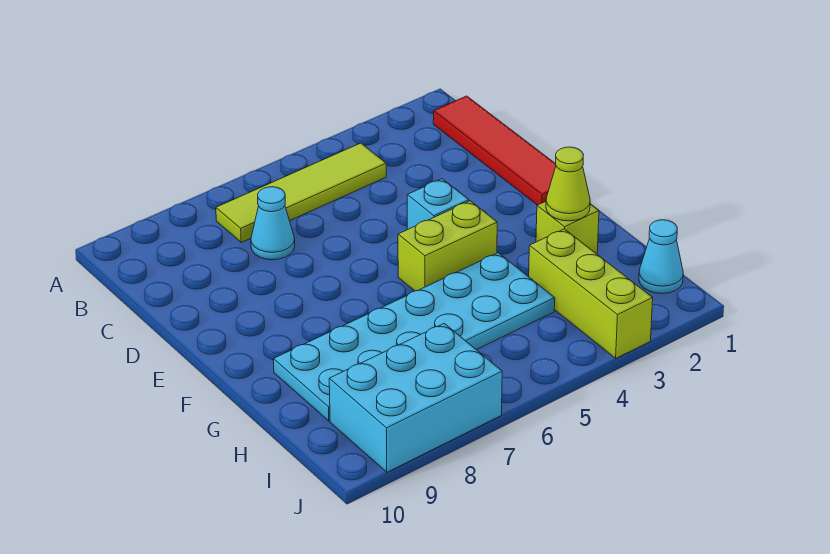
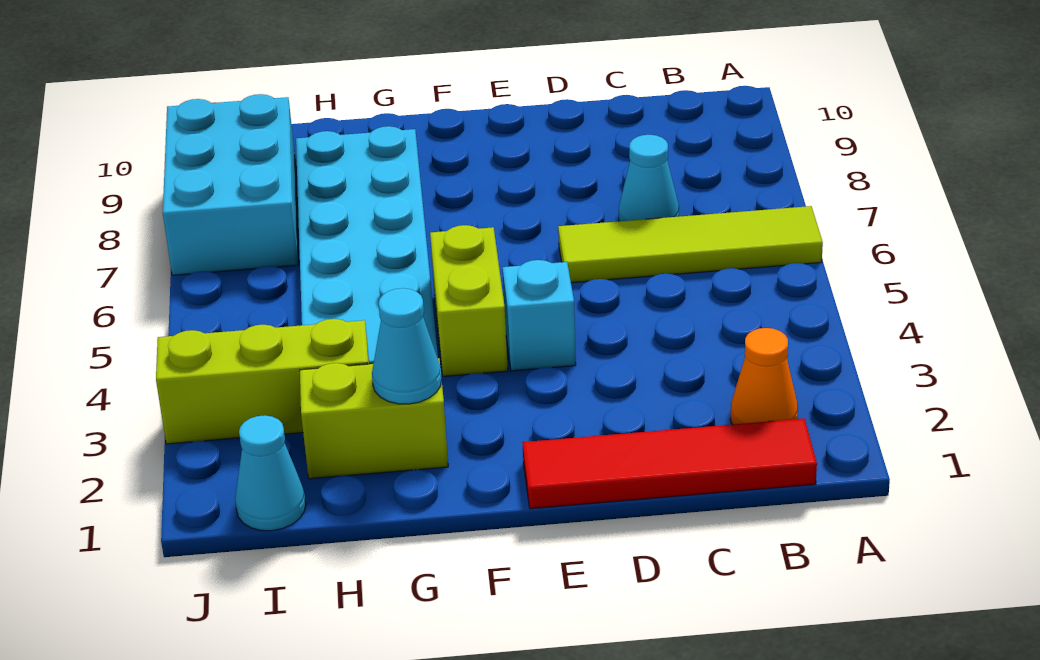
none -> orange cone B2 level 1
lime tile B4:B7 level 1 -> lime tile A6:D6 level 1
lime brick G2 level 1 -> lime brick G2:H2 level 1
lime cone G2 level 2 -> cyan cone G2 level 2

